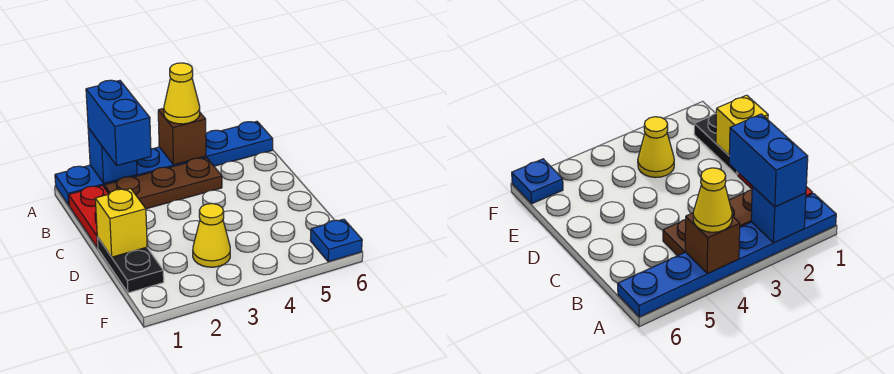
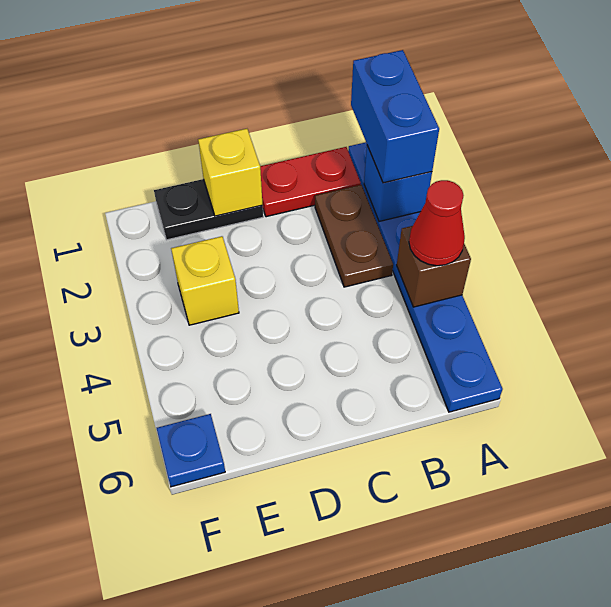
blue brick A2:B2 level 3 -> blue brick A1:A2 level 3
yellow cone A4 level 3 -> red cone A4 level 3
brown plate B2:B4 level 1 -> brown plate B2:B3 level 1
yellow cone E3 level 1 -> yellow brick E3 level 1

